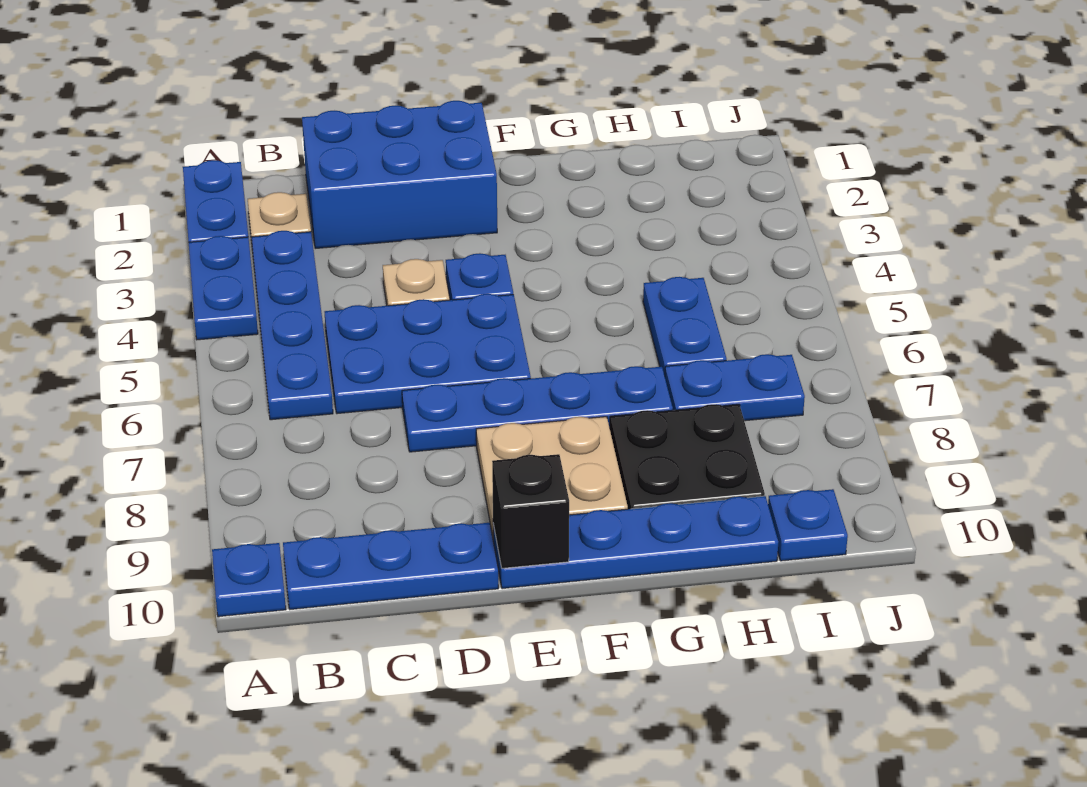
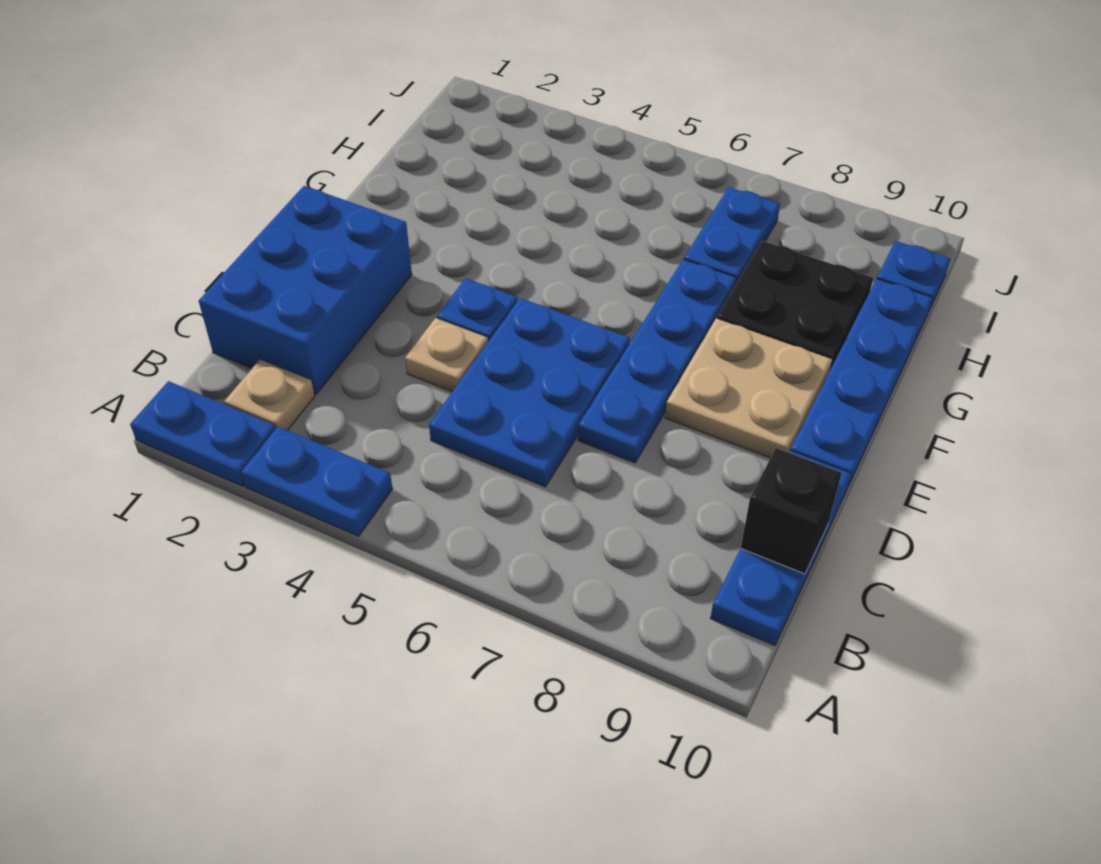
blue plate A10 level 1 -> none
blue plate B3:B6 level 1 -> none
black brick E10 level 2 -> black brick C10 level 2
blue plate H5:H6 level 1 -> none

